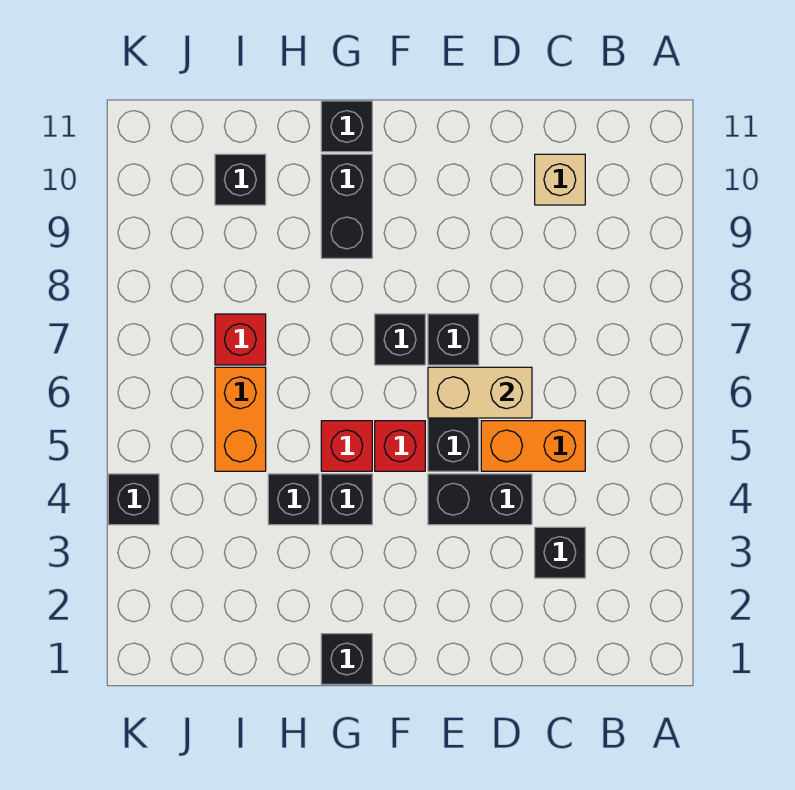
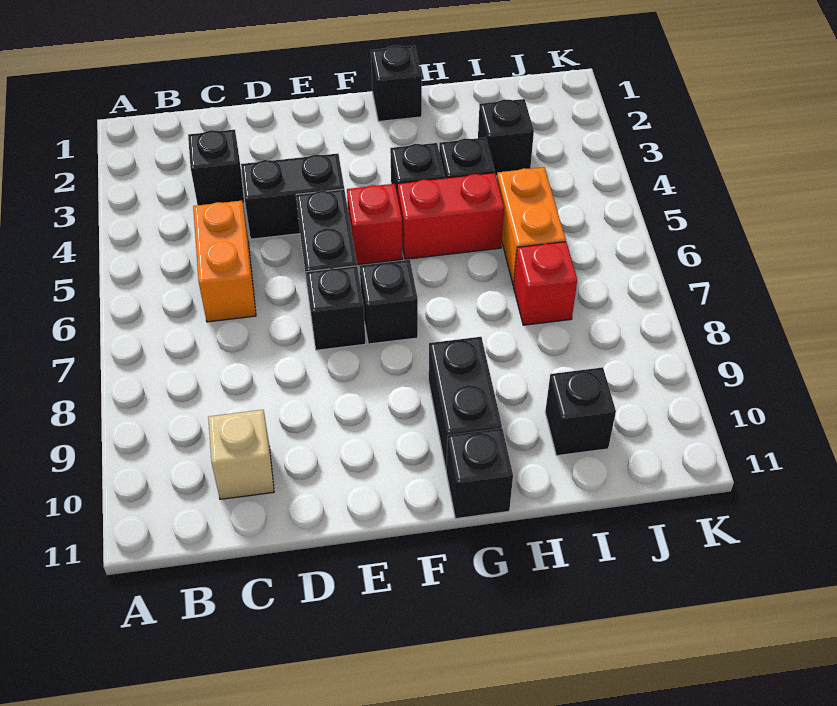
orange brick C5:D5 level 1 -> orange brick C5:C6 level 1
tan brick D6:E6 level 2 -> none
red brick G5 level 1 -> red brick G5:H5 level 1
black brick K4 level 1 -> black brick I3 level 1

